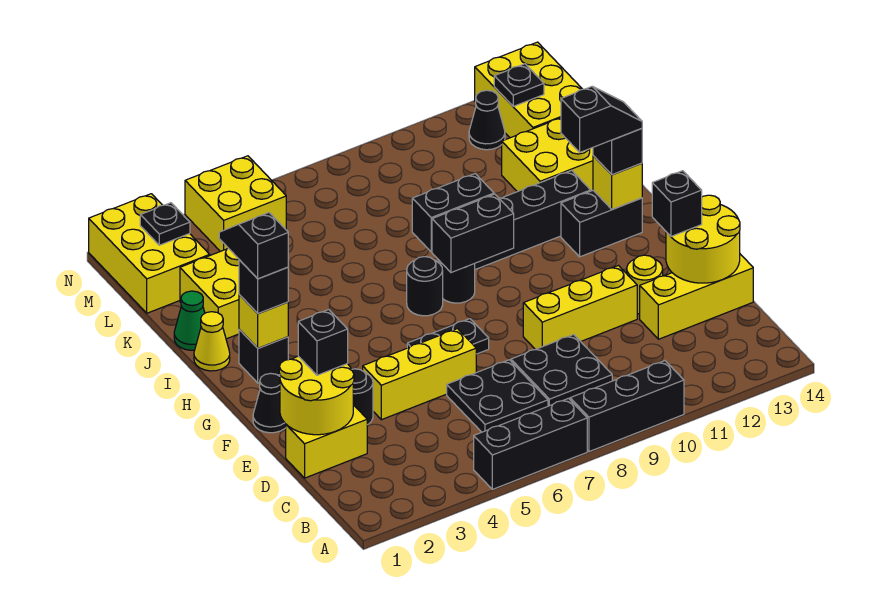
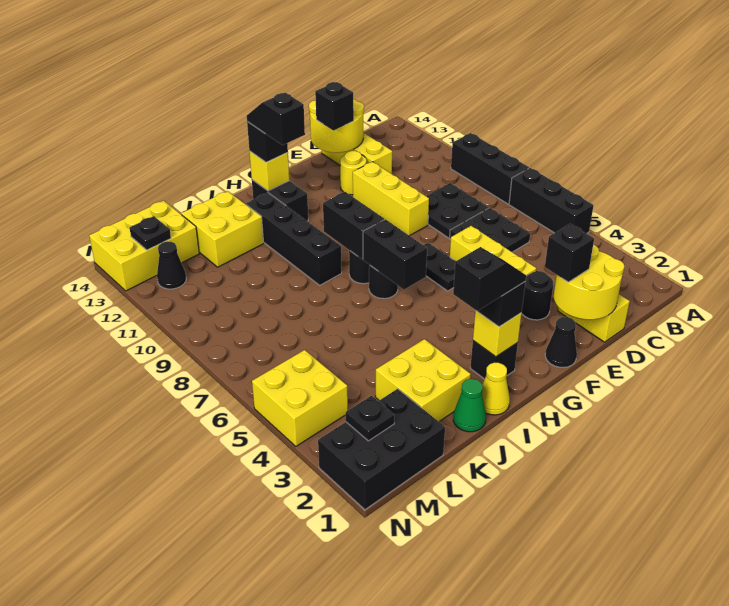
black slope H2:I2 level 4 top H -> black slope H2:I2 level 4 top I
black brick I8:I9 level 2 -> black brick H6:H7 level 2
yellow brick L1:N2 level 1 -> black brick L1:N2 level 1

